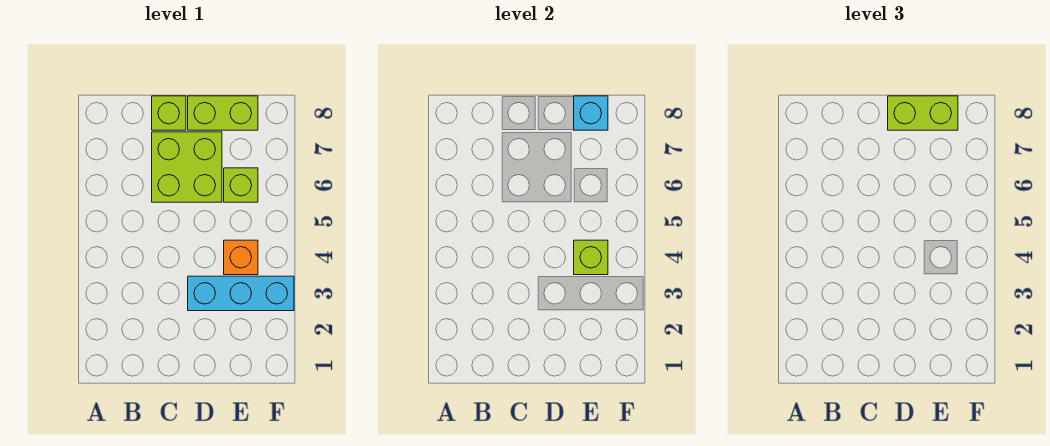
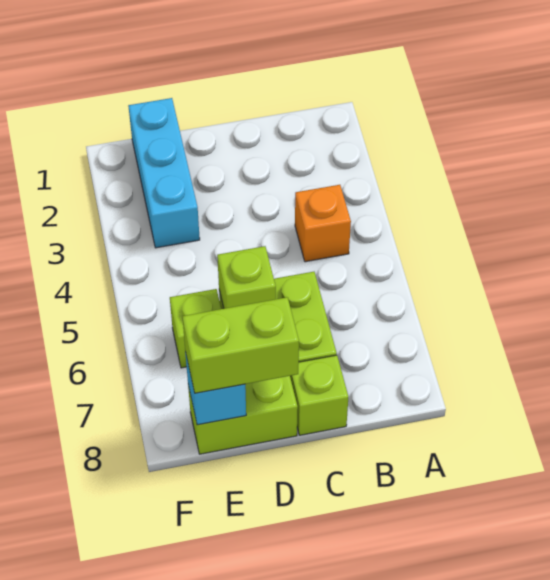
cyan brick D3:F3 level 1 -> cyan brick E1:E3 level 1
orange brick E4 level 1 -> orange brick B4 level 1
lime brick E4 level 2 -> lime brick D6 level 2

